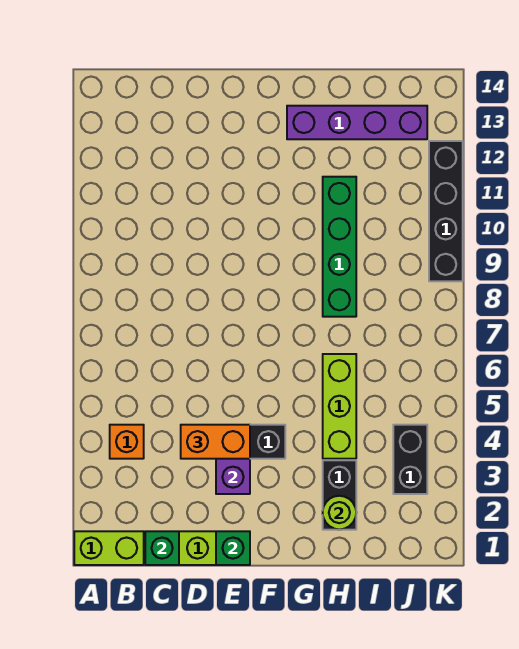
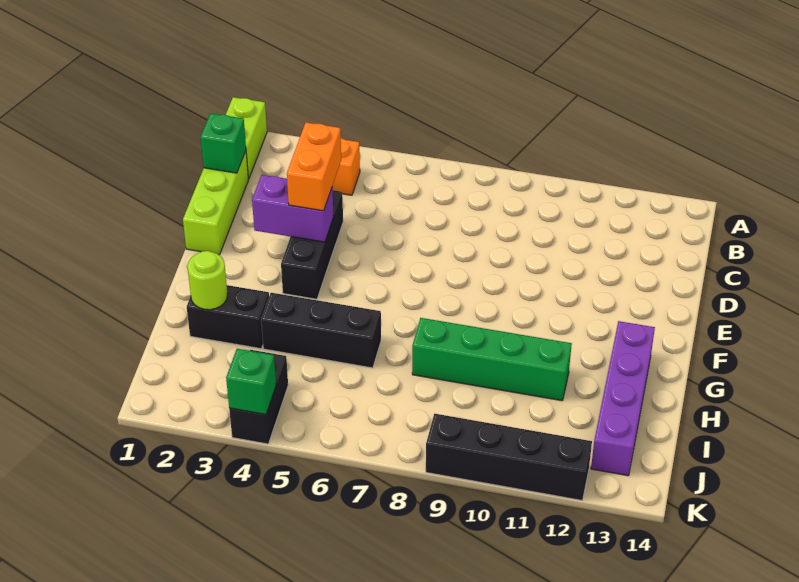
green brick E1 level 2 -> green brick K4 level 2
lime brick H4:H6 level 1 -> black brick H4:H6 level 1
black brick J3:J4 level 1 -> black brick J4:K4 level 1

